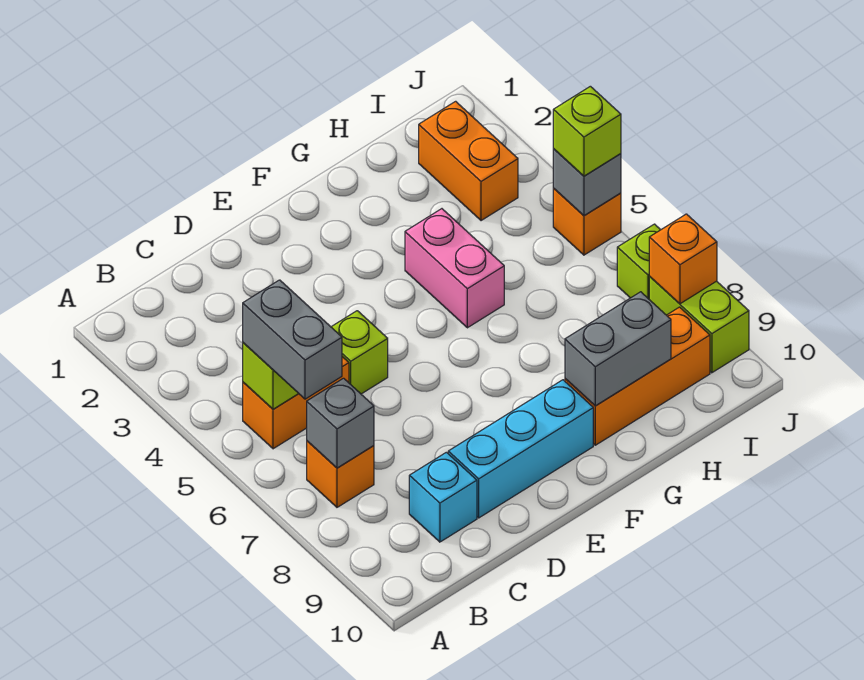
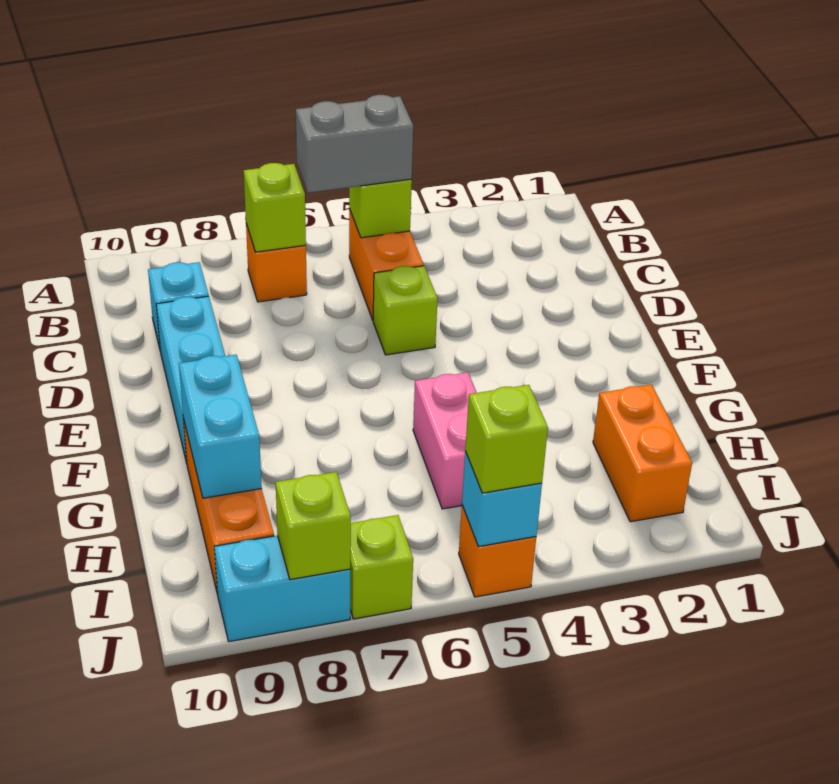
grey brick B7 level 2 -> lime brick B7 level 2
pink brick G4:G5 level 1 -> pink brick G5:H5 level 1
grey brick G9:H9 level 2 -> cyan brick G9:H9 level 2
orange brick I2:I3 level 1 -> orange brick H2:I2 level 1
grey brick J5 level 2 -> cyan brick J5 level 2
lime brick J8:J9 level 1 -> cyan brick J8:J9 level 1
orange brick J8 level 2 -> lime brick J8 level 2

